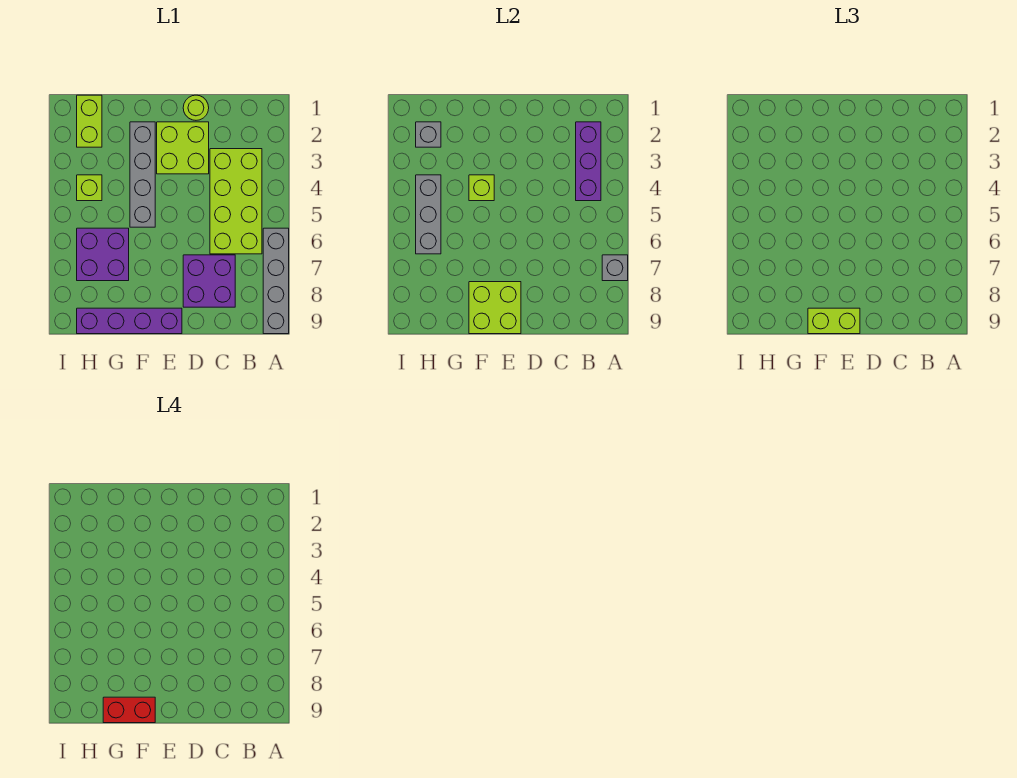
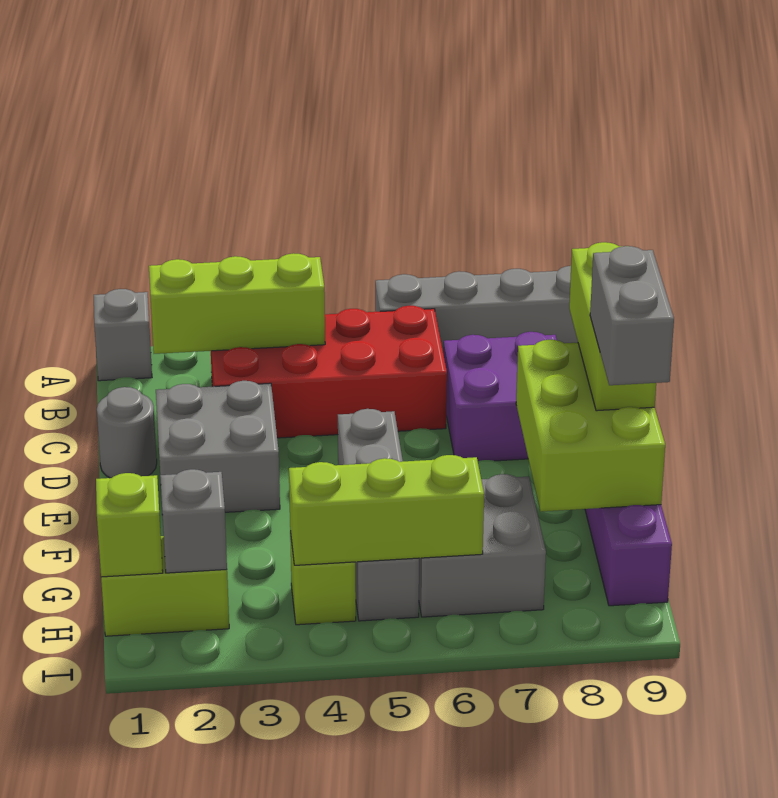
grey brick A7 level 2 -> grey brick A1 level 1
purple brick B2:B4 level 2 -> lime brick B2:B4 level 2
lime brick B3:C6 level 1 -> red brick B3:C6 level 1
lime round brick D1 level 1 -> grey round brick D1 level 1
lime brick D2:E3 level 1 -> grey brick D2:E3 level 1
lime brick E8:F9 level 2 -> lime brick E8:G9 level 2
lime brick E9:F9 level 3 -> lime brick D9:F9 level 3
grey brick F2:F5 level 1 -> grey brick E5:H5 level 1
lime brick F4 level 2 -> lime brick H1 level 2
red brick F9:G9 level 4 -> grey brick F9:G9 level 4
purple brick G6:H7 level 1 -> grey brick G6:H7 level 1
grey brick H4:H6 level 2 -> lime brick H4:H6 level 2

